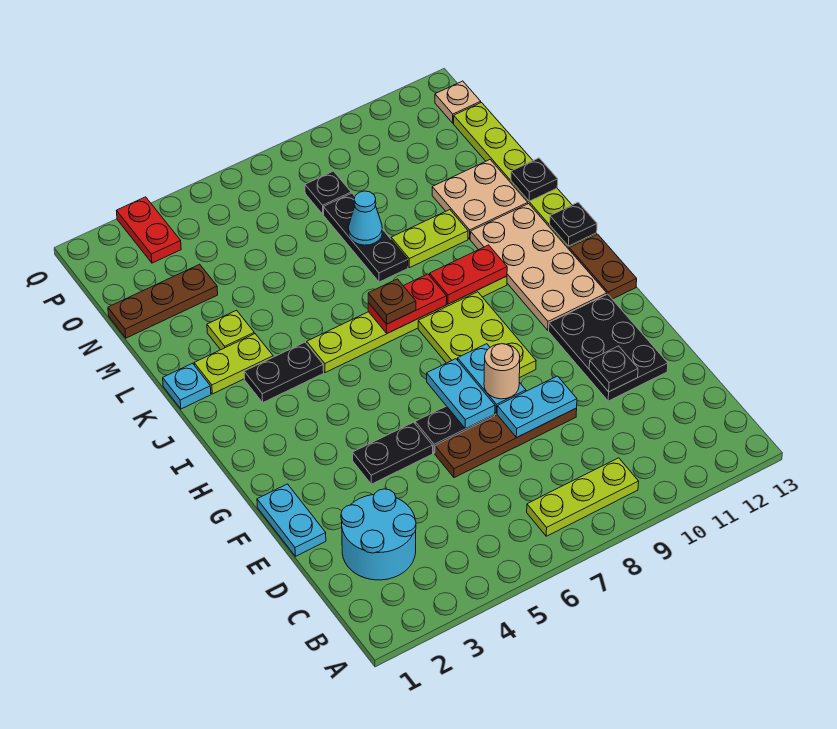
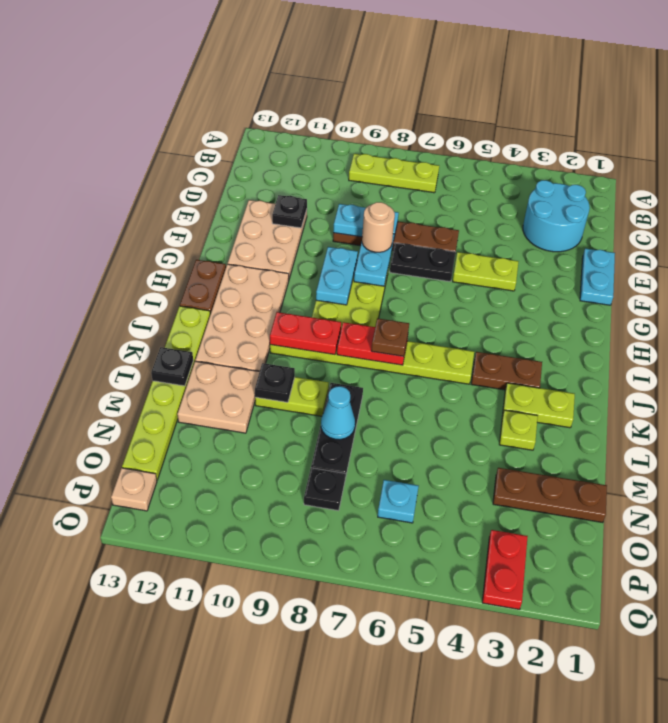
black plate E11:G12 level 1 -> tan plate E11:G12 level 1
black plate F4:F5 level 1 -> lime plate F4:F5 level 1
cyan plate F7:G7 level 2 -> cyan plate G9:H9 level 2
black plate J3:J4 level 1 -> brown plate J3:J4 level 1
black plate J13 level 2 -> black plate L10 level 2
cyan plate K1 level 1 -> cyan plate O6 level 1

